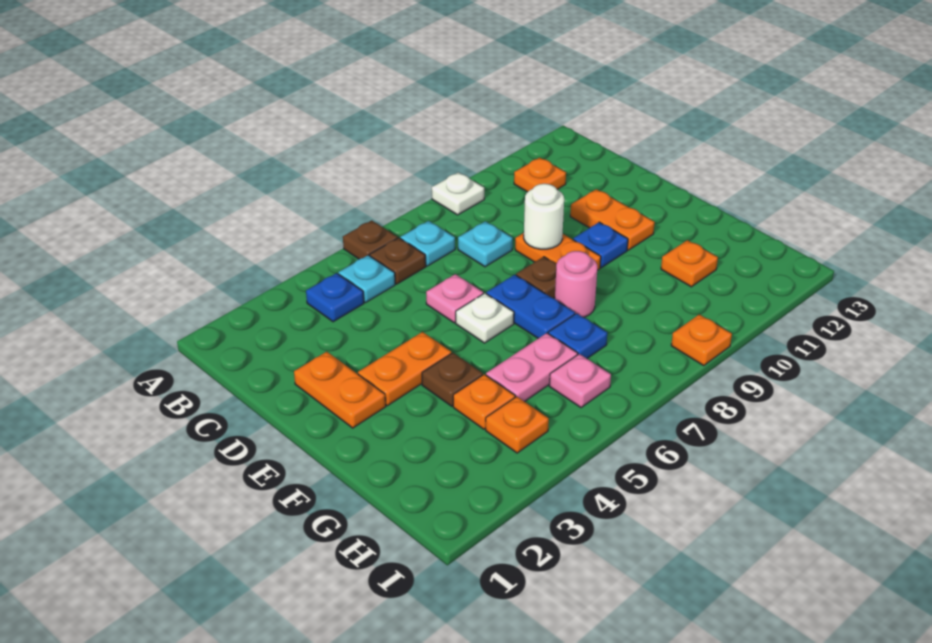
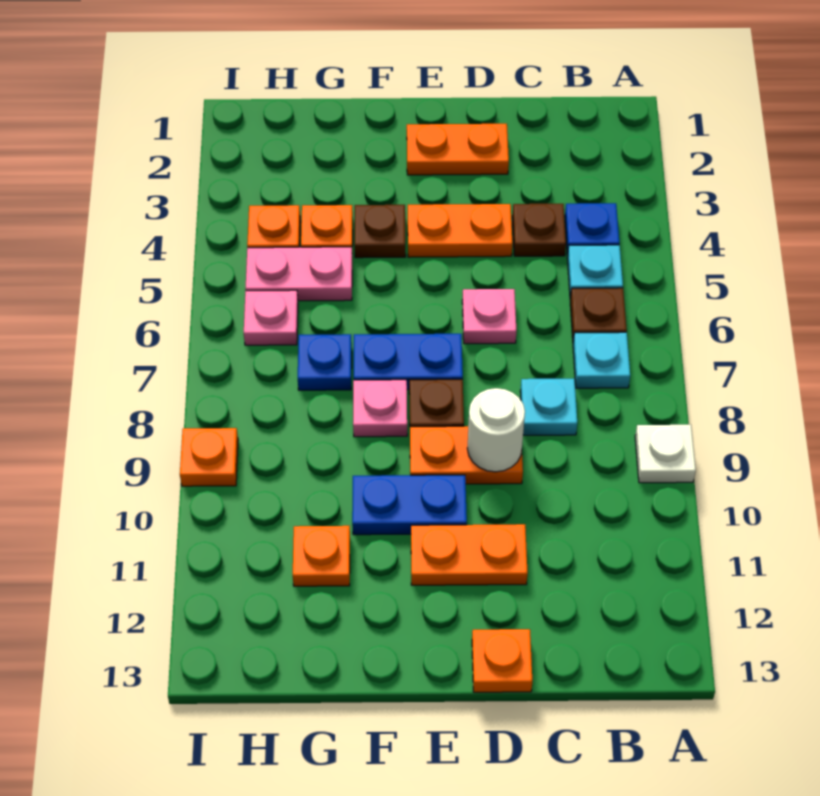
brown plate A6 level 1 -> brown plate C4 level 1
orange plate B11 level 1 -> orange plate D13 level 1
orange plate E3:E4 level 1 -> orange plate D4:E4 level 1
white plate E6 level 1 -> none
blue plate E10 level 1 -> blue plate E10:F10 level 1
pink round brick F8 level 1 -> pink plate F8 level 1
pink plate G5:G6 level 1 -> pink plate G5:H5 level 1

